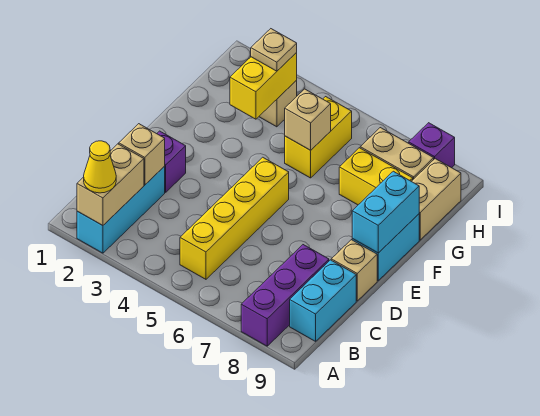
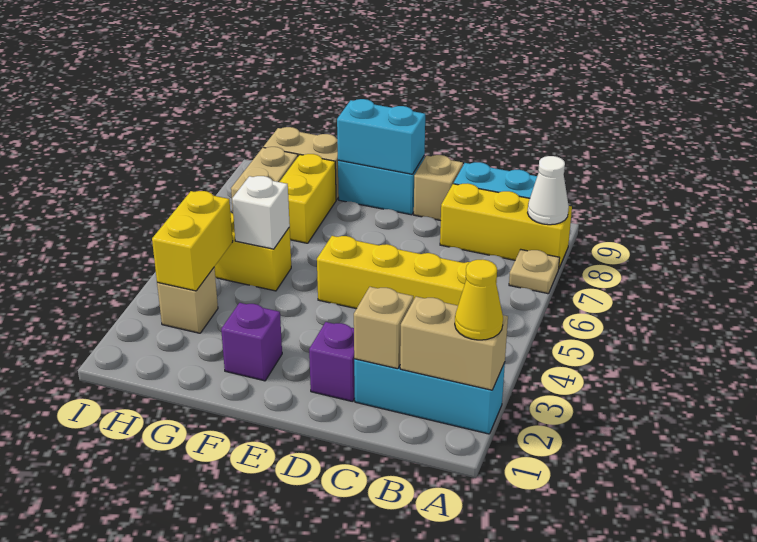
purple brick A8:C8 level 1 -> yellow brick A8:C8 level 1
none -> white cone A8 level 2
yellow brick G3:H3 level 2 -> yellow brick H3:H4 level 2
tan brick G5 level 2 -> white brick G5 level 2
tan plate H3 level 3 -> tan plate A7 level 1
purple brick I8 level 1 -> purple brick F2 level 1

